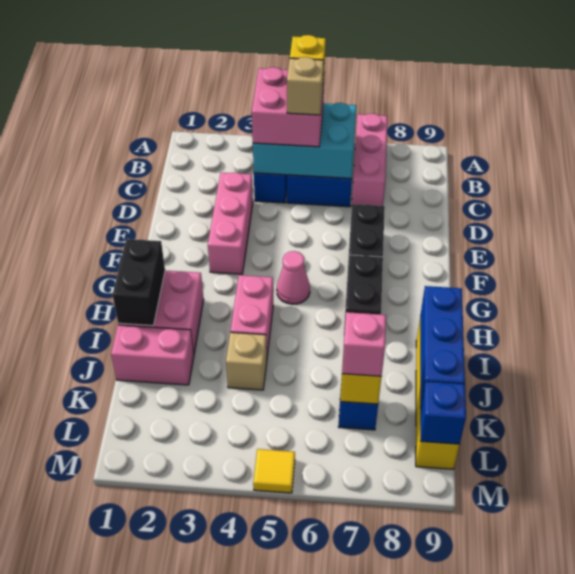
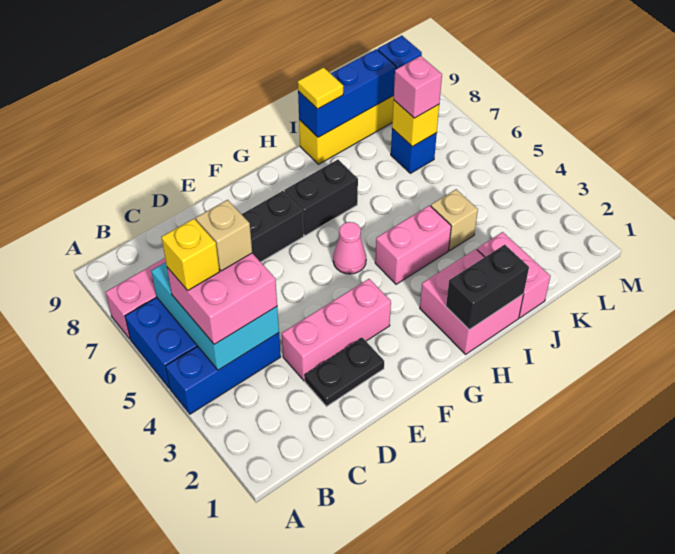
none -> black plate D2:E2 level 1
yellow tile M5 level 1 -> yellow tile I9 level 3

